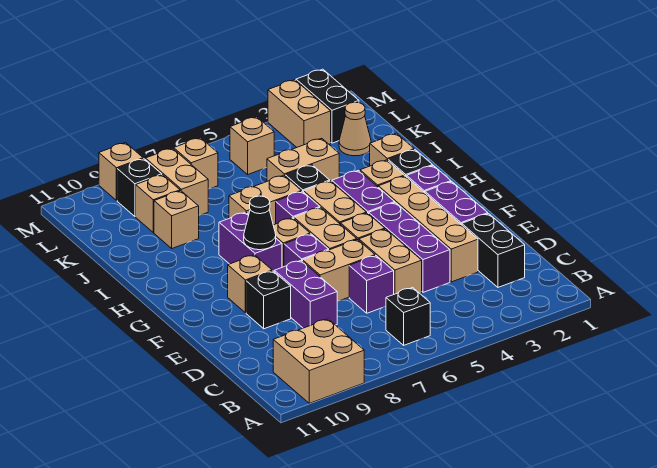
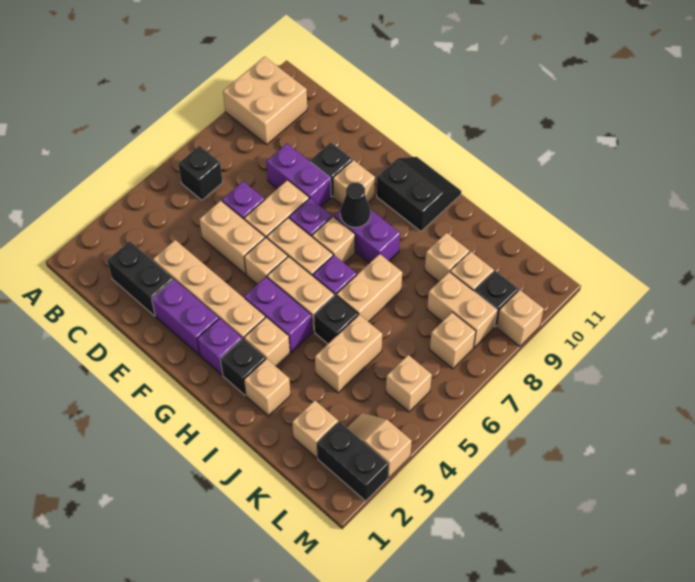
purple brick D4:F4 level 1 -> none
none -> black slope G10:H11 level 1 top 10
tan cone K2 level 1 -> tan brick K2 level 1
tan brick L3:M3 level 1 -> tan slope L3:M3 level 1 top M

